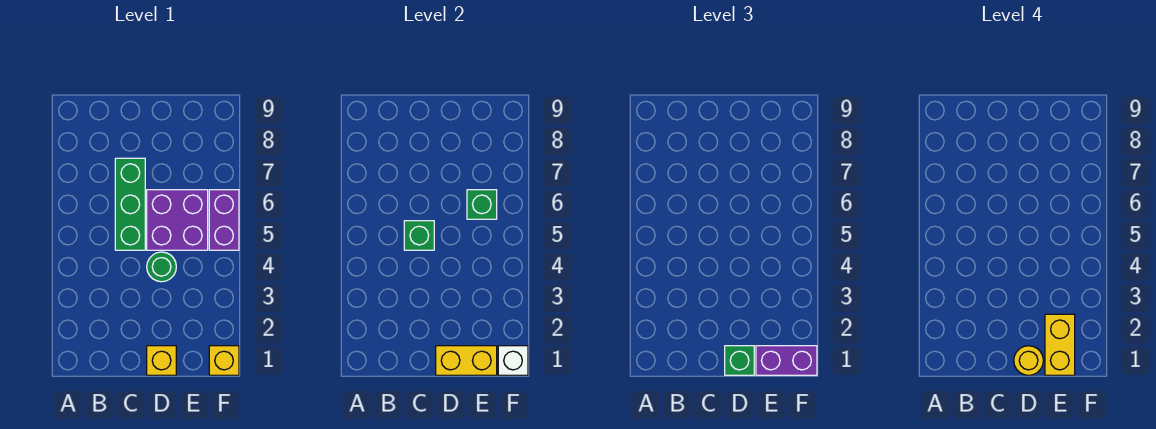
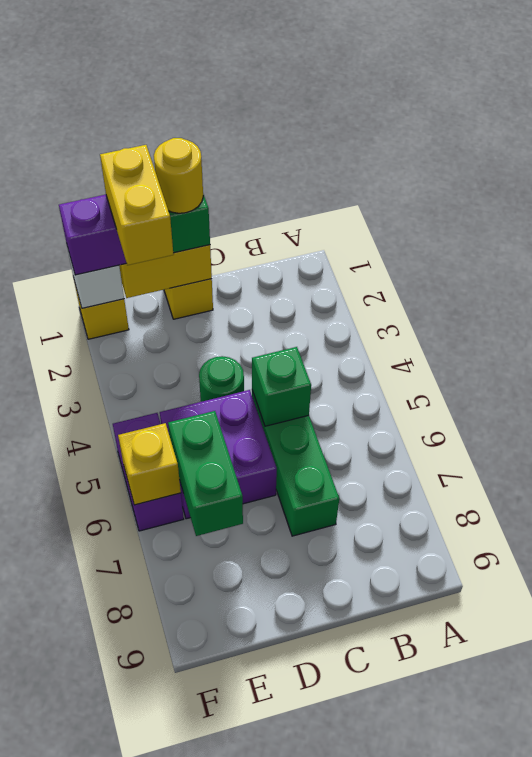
green brick E6 level 2 -> green brick E6:E7 level 2
none -> yellow brick F6 level 2

